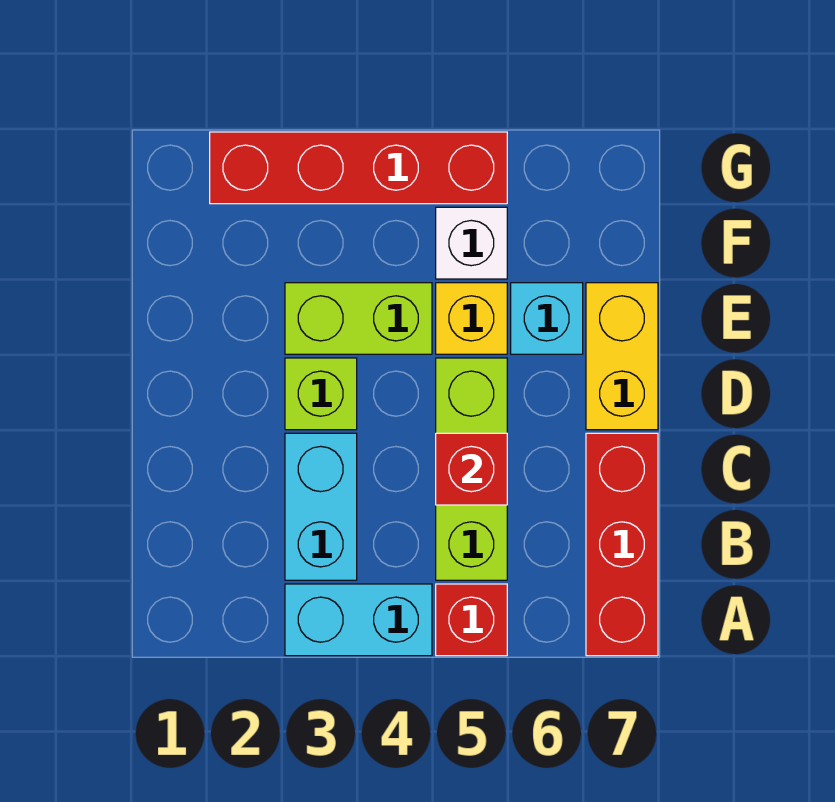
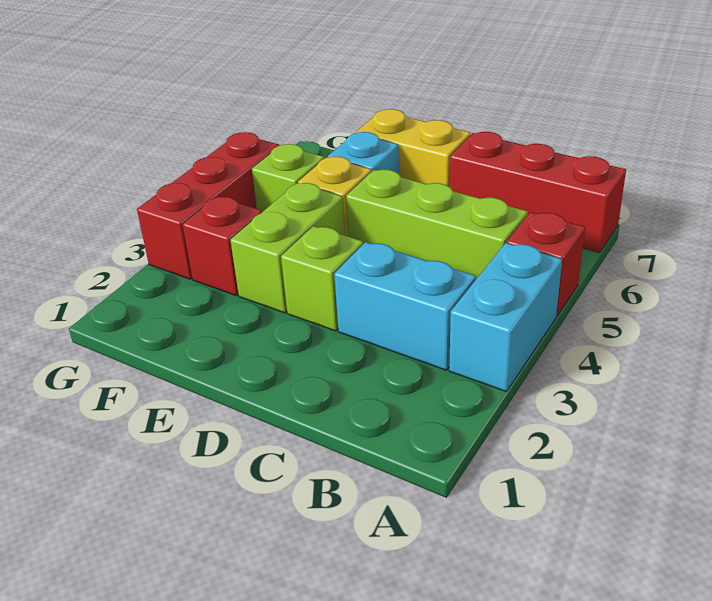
red brick C5 level 2 -> red brick F3 level 1
white brick F5 level 1 -> lime brick F5 level 1
red brick G2:G5 level 1 -> red brick G3:G5 level 1

